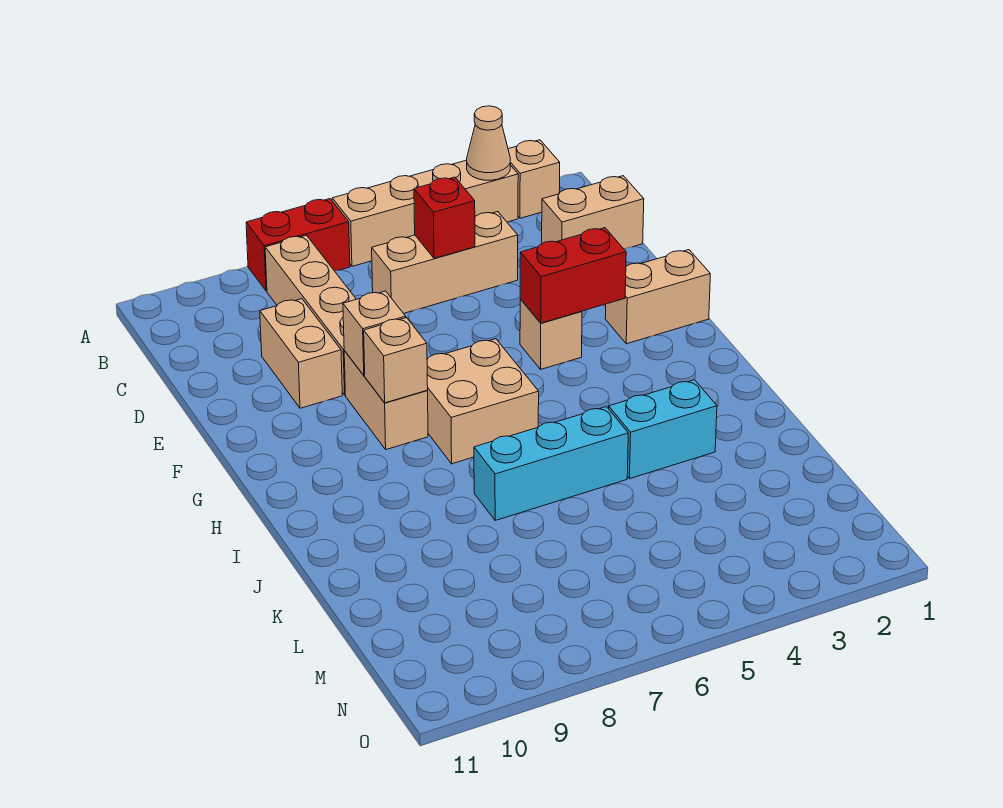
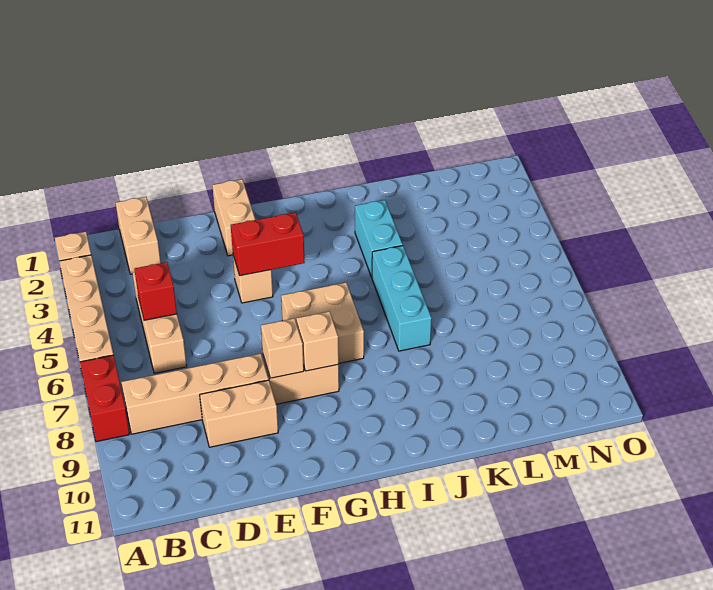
tan cone A3 level 2 -> none
red brick F3:F4 level 2 -> red brick F4:G4 level 2

